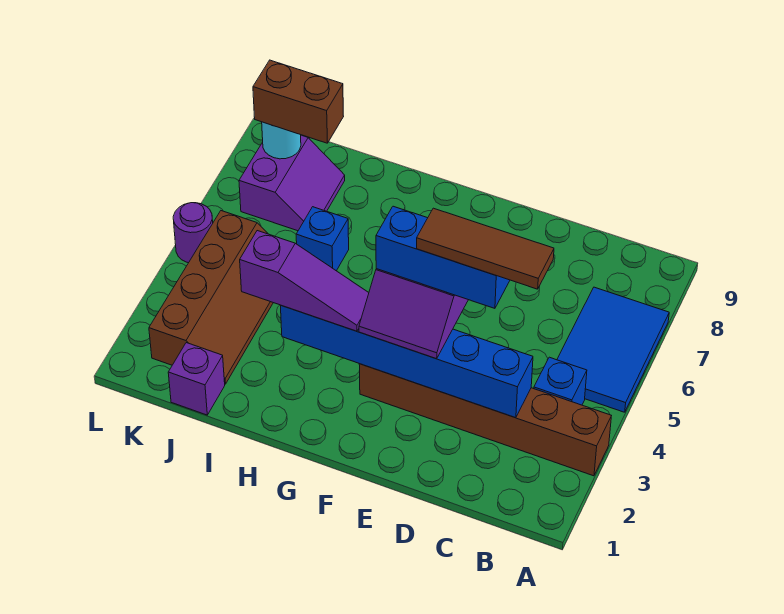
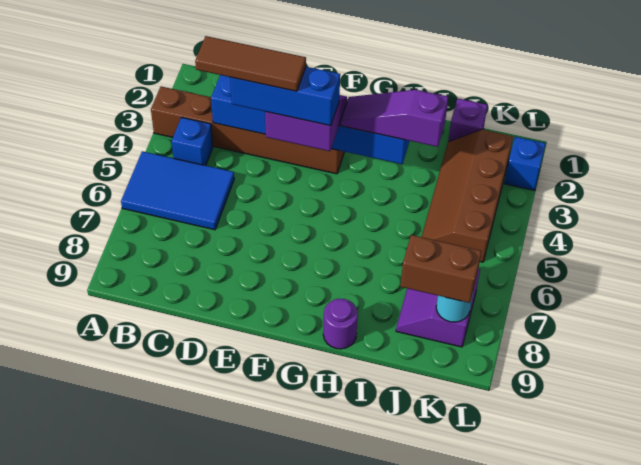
blue tile A5:B7 level 1 -> blue tile A5:C6 level 1
blue brick I6 level 1 -> blue brick L2 level 1
purple round brick L5 level 1 -> purple round brick H9 level 1

